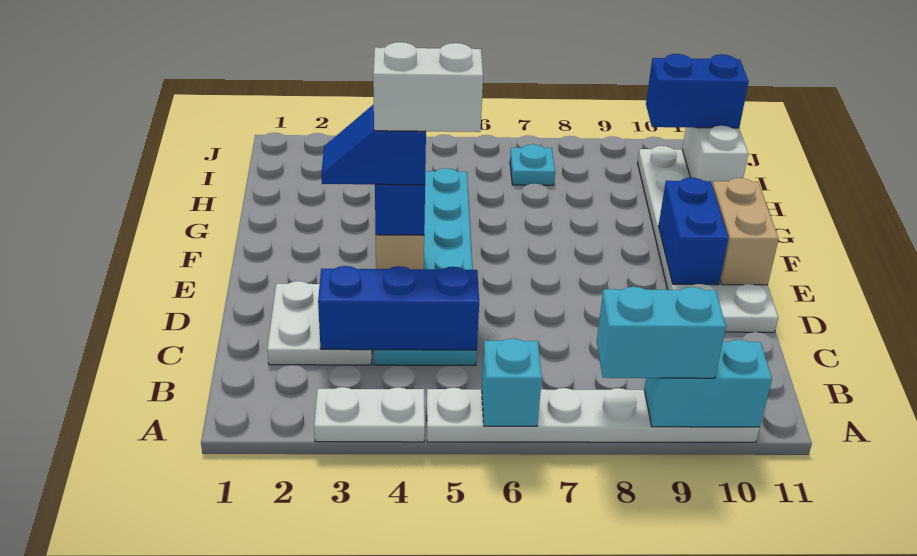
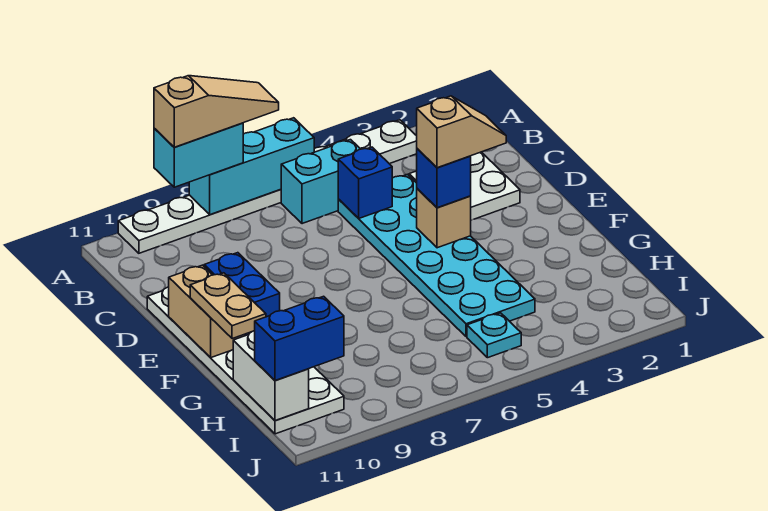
cyan brick A6 level 2 -> cyan brick A6:A8 level 2
none -> tan slope A7:A9 level 4 top 9
cyan brick A9:A10 level 2 -> cyan brick B5:B6 level 1
blue brick C3:C5 level 2 -> blue brick C5 level 2
blue slope E3:E4 level 4 top 4 -> tan slope E3:E4 level 4 top 4
white brick E4:E5 level 5 -> none
none -> tan plate F11:G11 level 3
cyan plate I7 level 1 -> cyan plate I5 level 1

